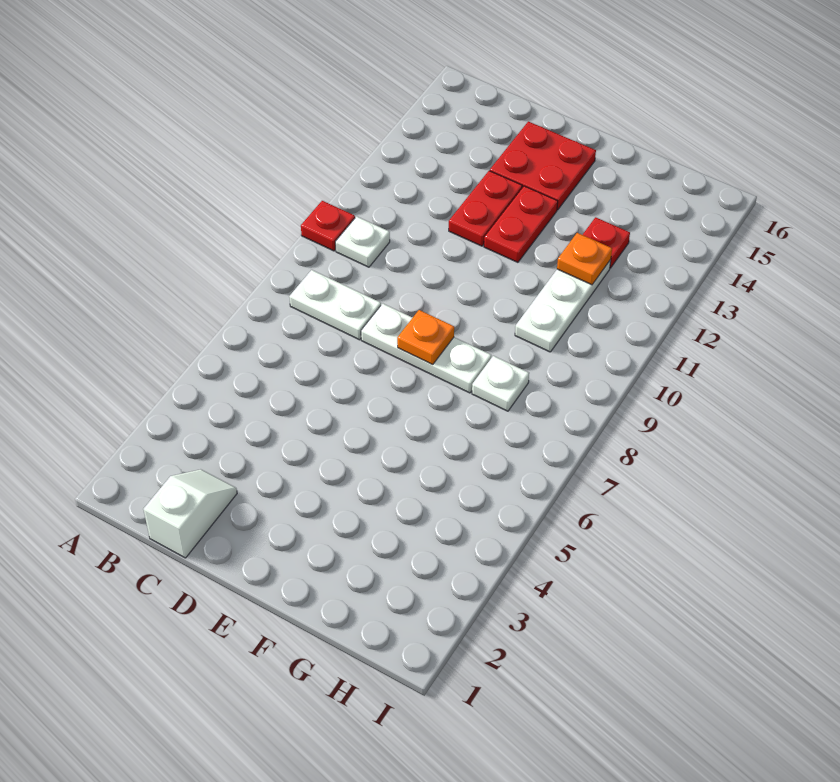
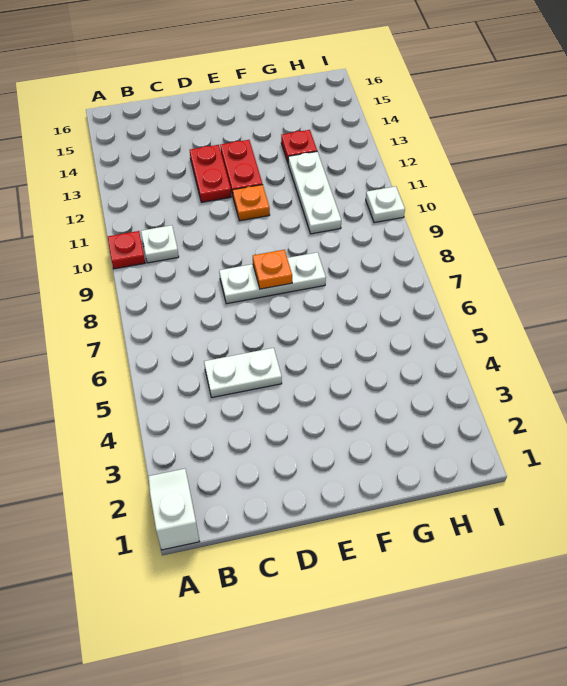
white plate B8:C8 level 1 -> white plate C5:D5 level 1
white slope C1:C2 level 1 top 1 -> white slope A1:A2 level 1 top 1
red plate D14:E15 level 1 -> none
white plate G8 level 1 -> white plate I10 level 1
orange plate G12 level 2 -> orange plate E11 level 1

